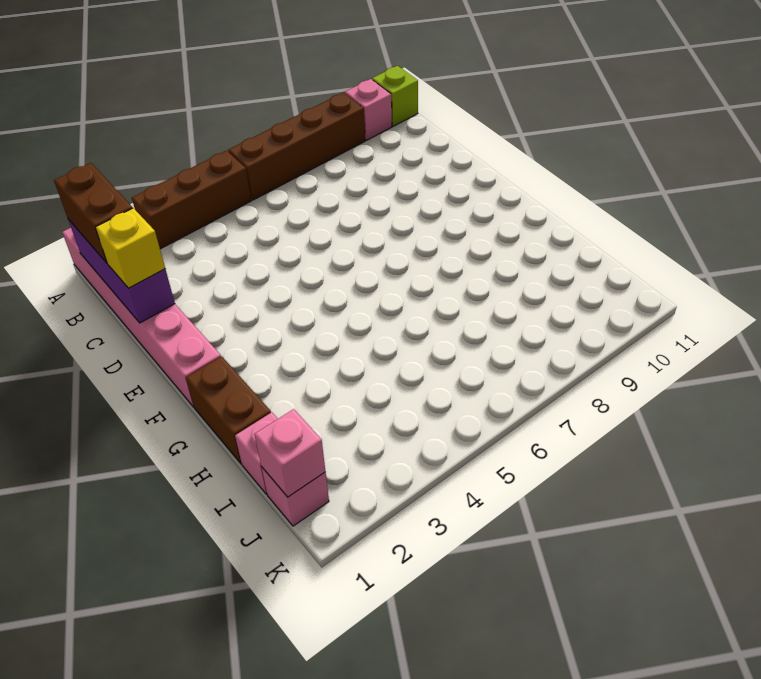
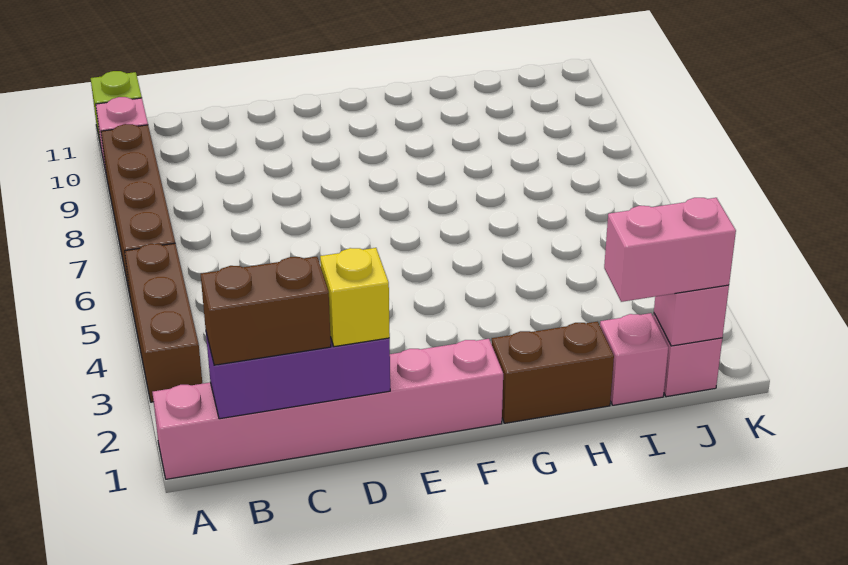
none -> pink brick I1:J1 level 3

